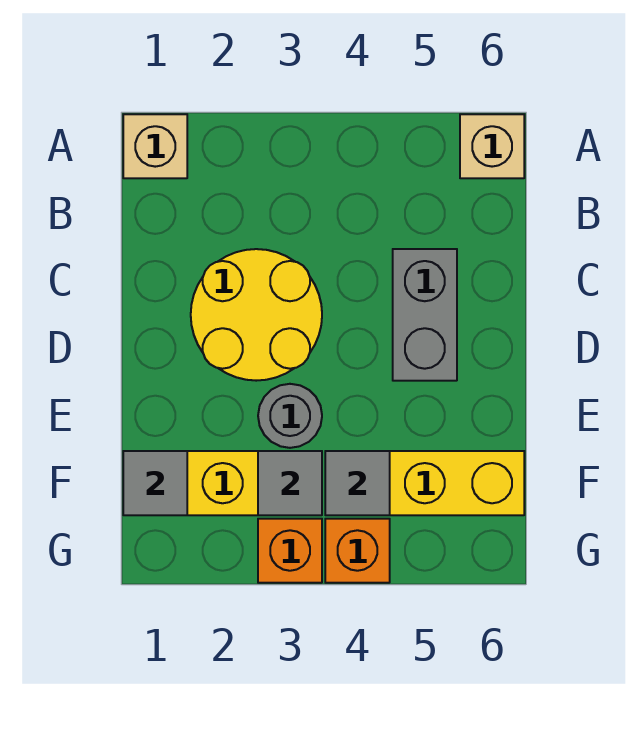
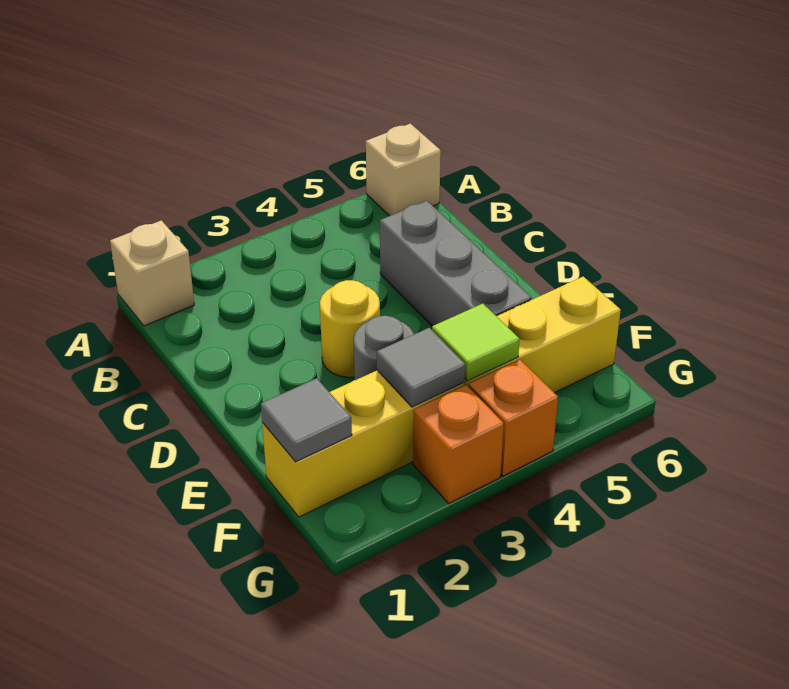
yellow round brick C2:D3 level 1 -> yellow round brick D3 level 1
grey brick C5:D5 level 1 -> grey brick C5:E5 level 1
grey tile F4 level 2 -> lime tile F4 level 2

